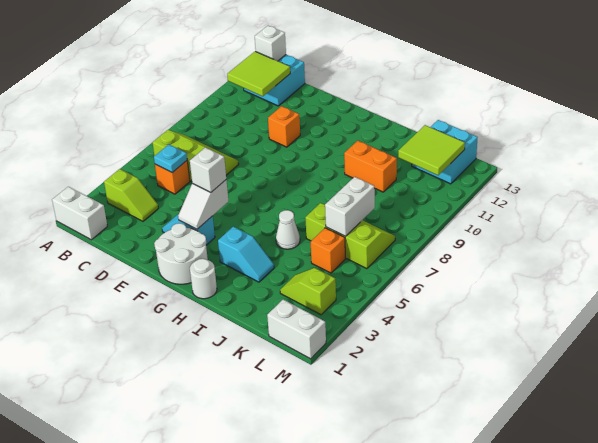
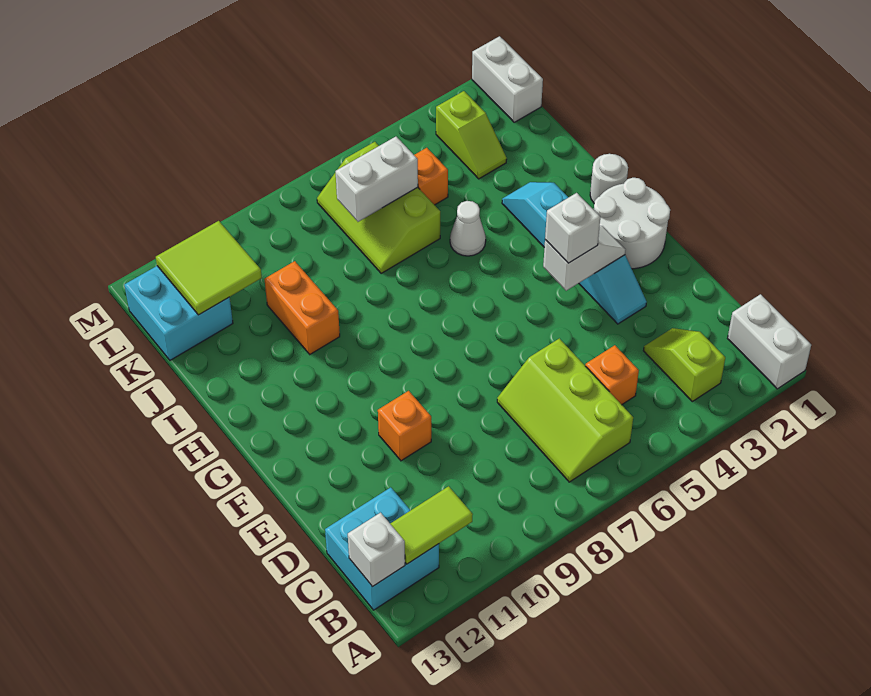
lime tile B11:C12 level 2 -> lime tile B11:B12 level 2
cyan plate C5 level 2 -> none

